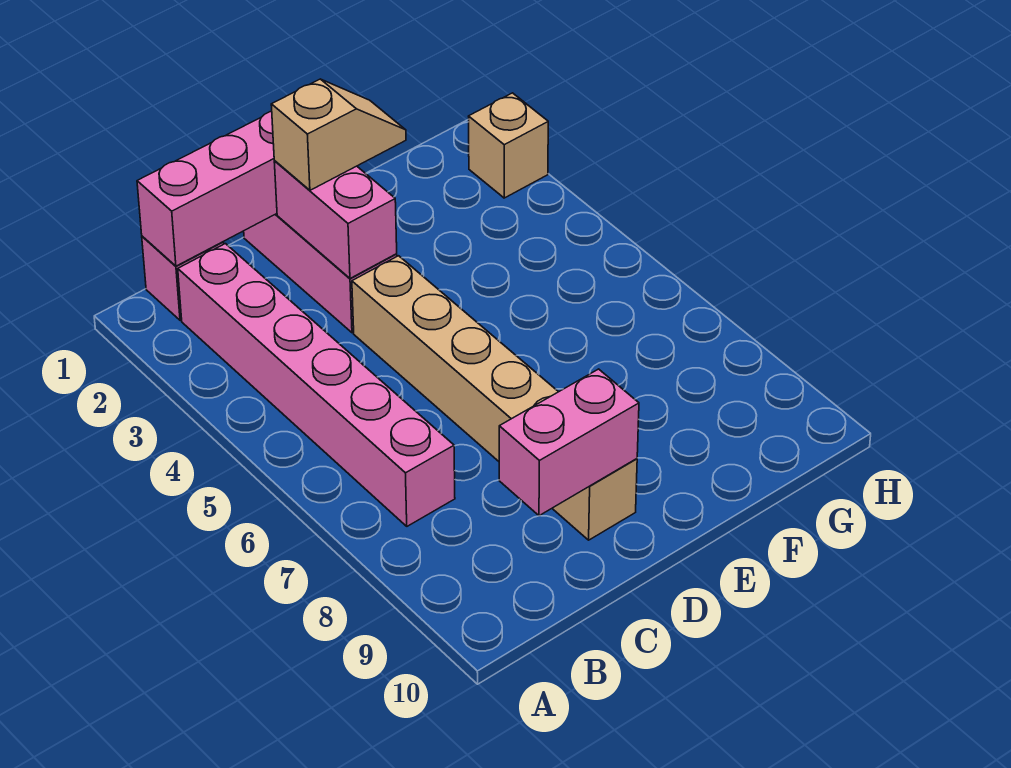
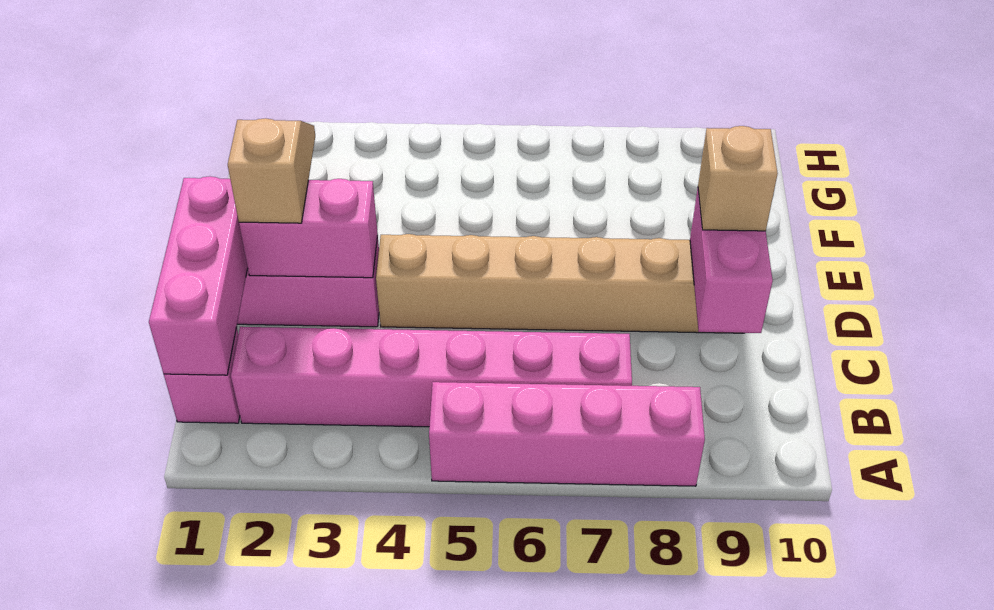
none -> pink brick A5:A8 level 1
tan brick H2 level 1 -> tan brick D9 level 3

